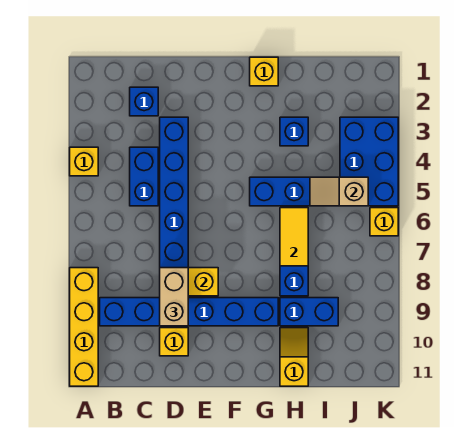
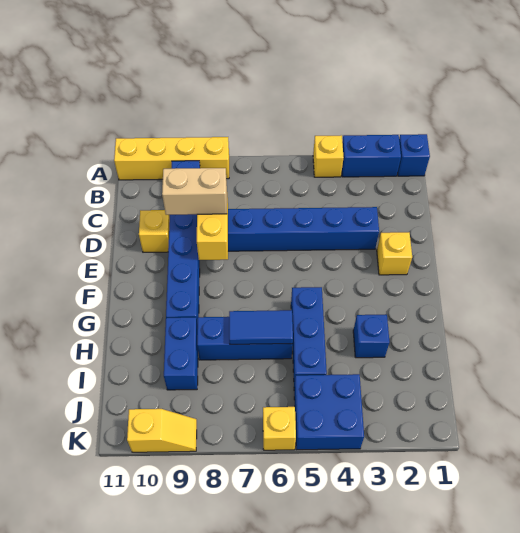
blue brick C2 level 1 -> blue brick A1 level 1
blue brick C4:C5 level 1 -> blue brick A2:A3 level 1
yellow brick G1 level 1 -> yellow brick E2 level 1
yellow tile H6:H7 level 2 -> blue tile H6:H7 level 2
yellow slope H10:H11 level 1 top 11 -> yellow slope K9:K10 level 1 top 10
tan slope I5:J5 level 2 top J -> none
blue brick J3:K5 level 1 -> blue brick J4:K5 level 1

